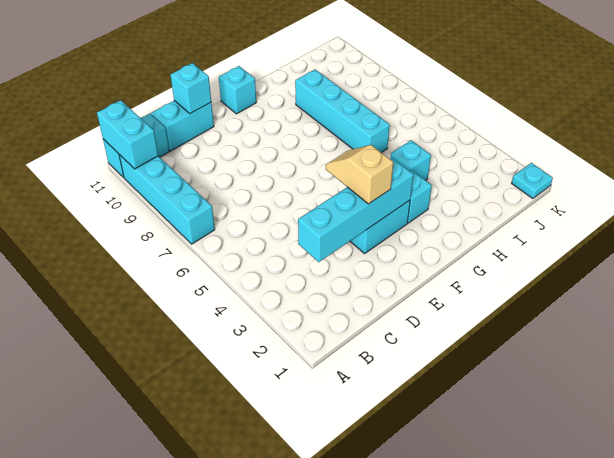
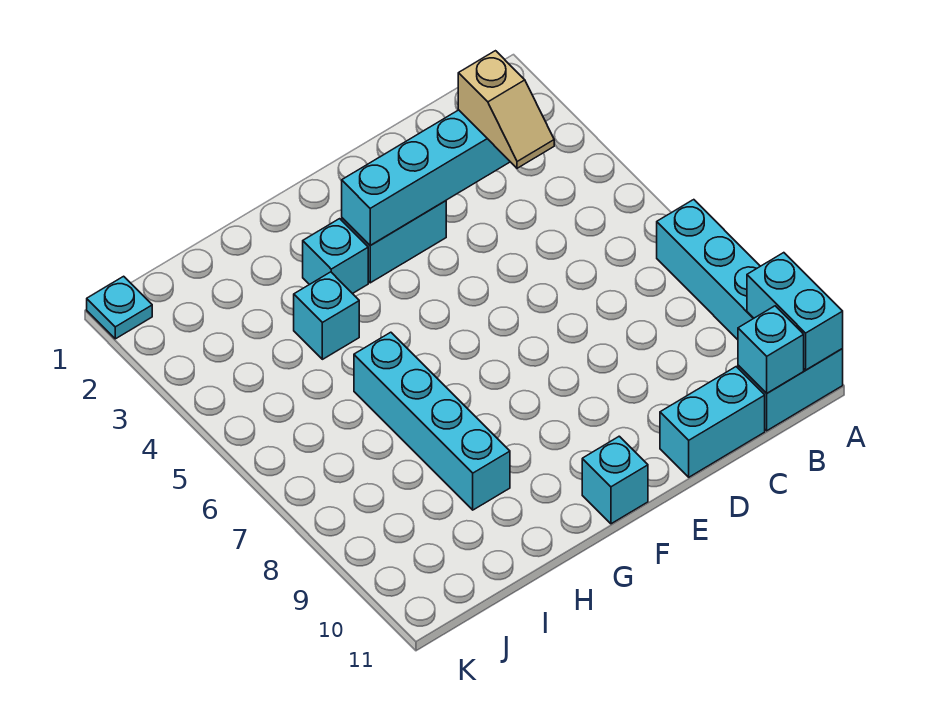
cyan brick D11 level 2 -> cyan brick B11 level 2
tan slope E3:E4 level 3 top 3 -> tan slope C3:C4 level 3 top 3

